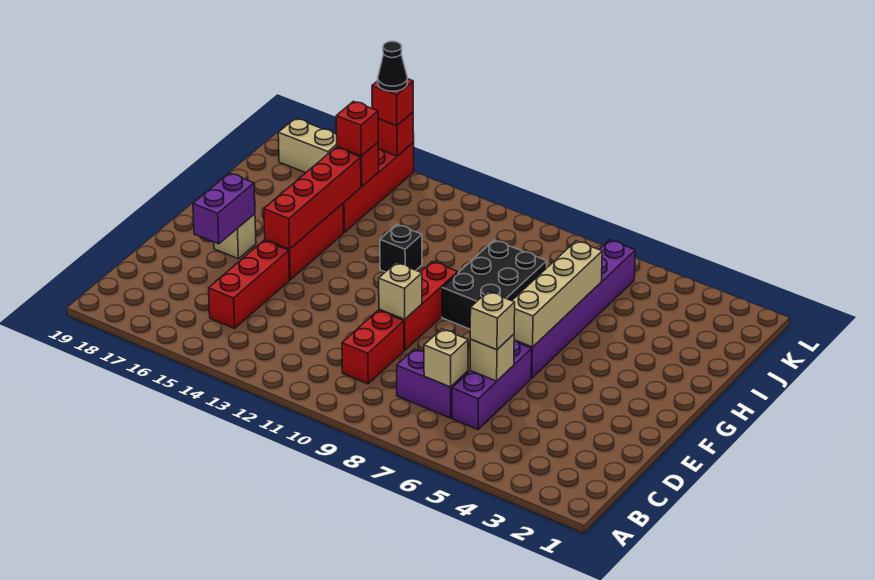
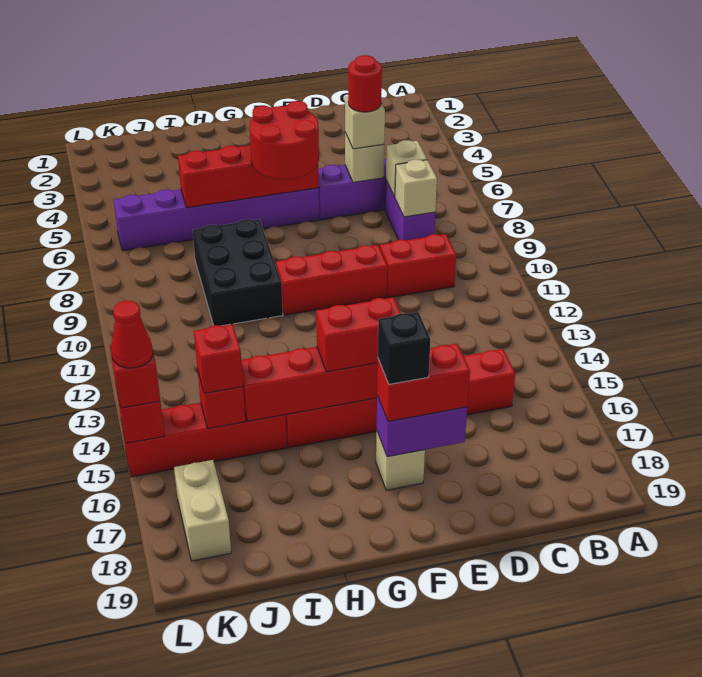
none -> red round brick D6 level 4
tan brick E10 level 2 -> tan brick C8 level 2
none -> red brick E17:F17 level 3
tan brick F6:I6 level 2 -> red brick F6:I6 level 2
none -> red round brick F6:G7 level 3
none -> red brick F15:G15 level 3
black brick G8:I9 level 1 -> black brick H8:I10 level 1
black brick H12 level 1 -> black brick F17 level 4
black cone L15 level 4 -> red cone L15 level 4

